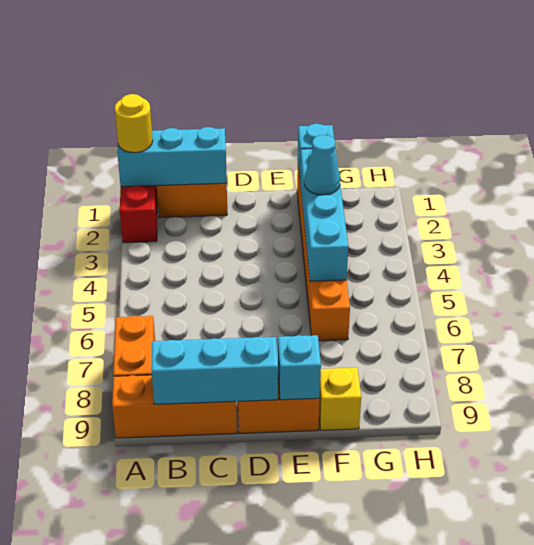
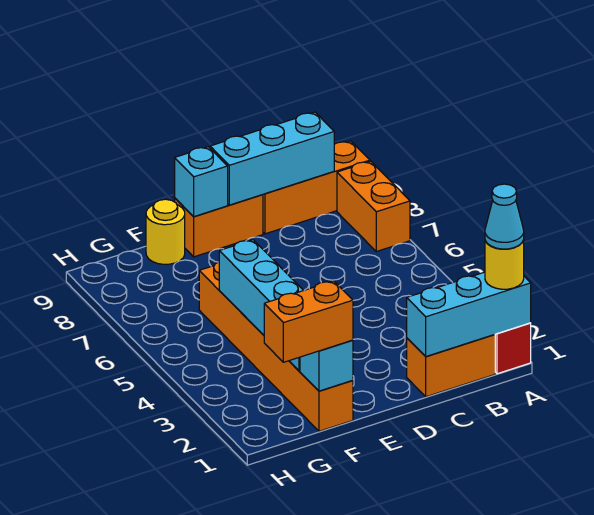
none -> orange brick F1:G1 level 3
cyan cone F3 level 3 -> cyan cone A1 level 4
yellow brick F9 level 1 -> yellow round brick F9 level 1

